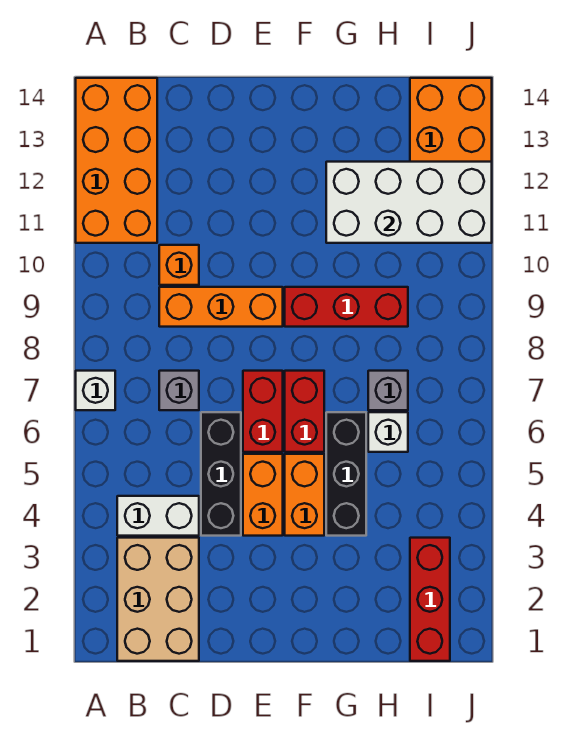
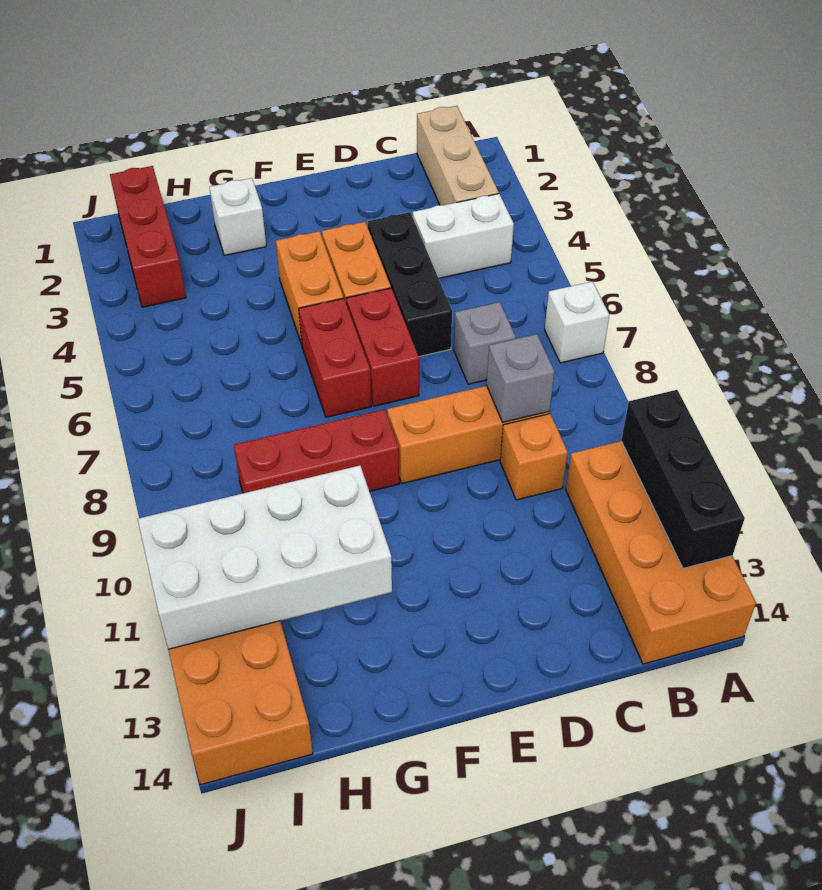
tan brick B1:C3 level 1 -> tan brick B1:B3 level 1
black brick G4:G6 level 1 -> black brick A11:A13 level 2
white brick H6 level 1 -> white brick G2 level 1
grey brick H7 level 1 -> grey brick C9 level 2

